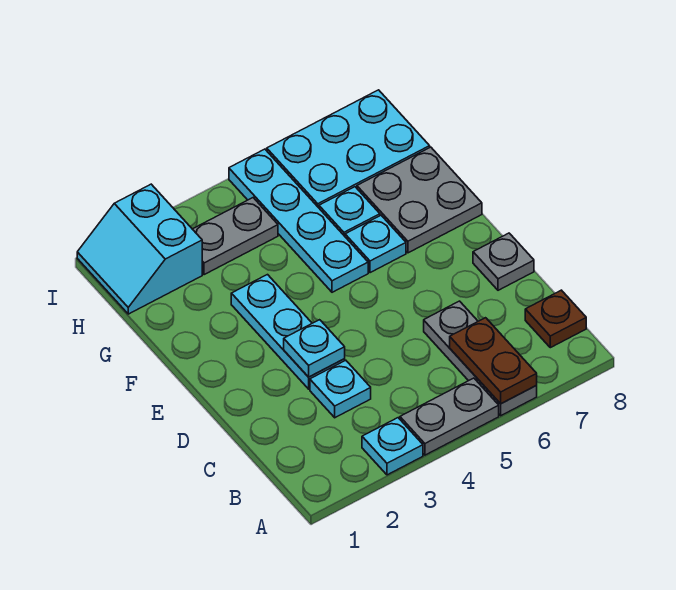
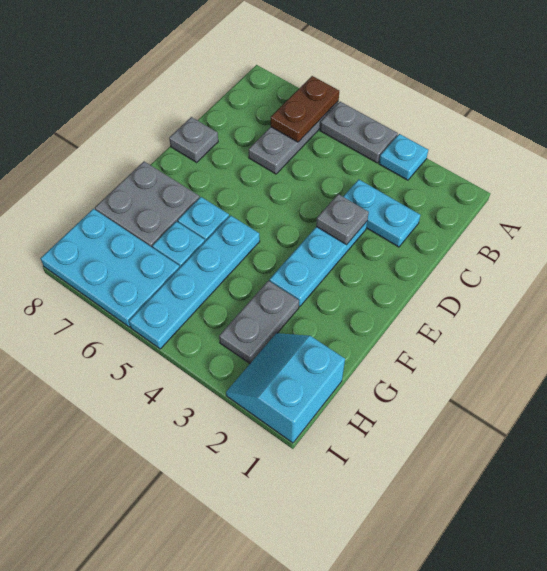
brown plate B8 level 1 -> none
cyan plate C3 level 1 -> cyan plate C2:C3 level 1
cyan plate D3 level 2 -> grey plate D3 level 2
cyan slope H1:I2 level 1 top 2 -> cyan slope H1:I2 level 1 top 1
grey plate H3:H4 level 1 -> grey plate G3:H3 level 1

